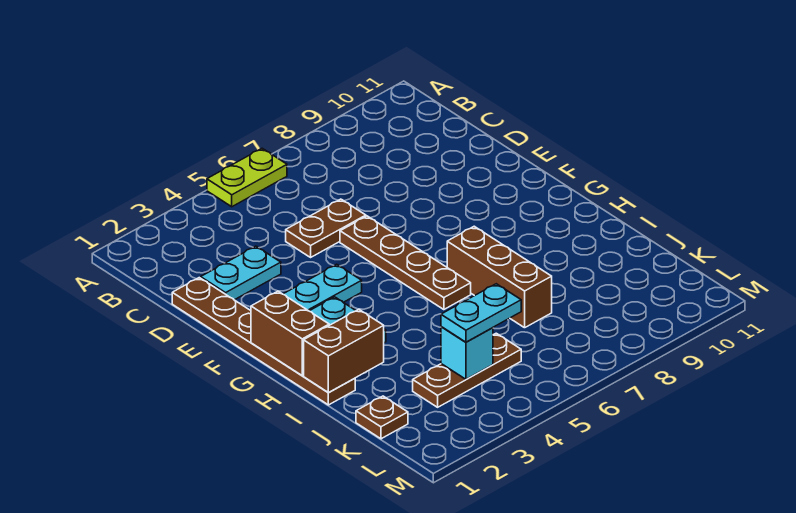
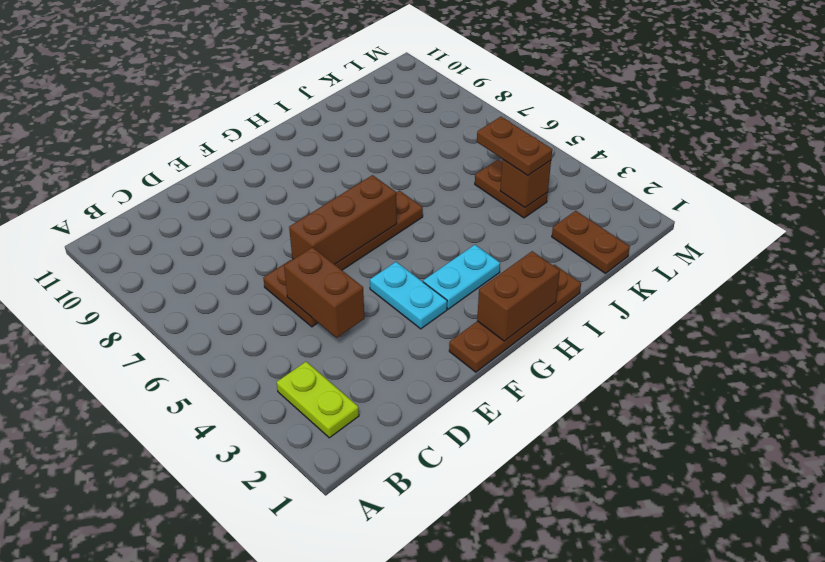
lime plate A5:A6 level 1 -> lime plate B2:B3 level 1
brown plate D1:I1 level 1 -> brown plate F1:I1 level 1
cyan plate D2:D3 level 1 -> none
brown brick H7:J7 level 1 -> brown brick E6:G6 level 2
brown brick I1:I2 level 2 -> brown brick D4:D5 level 2
brown plate K1 level 1 -> brown plate K1:K2 level 1
brown plate K3:K5 level 1 -> brown plate K4:K5 level 1
cyan brick K4 level 2 -> brown brick K4 level 2
cyan plate K4:K5 level 3 -> brown plate K4:K5 level 3

